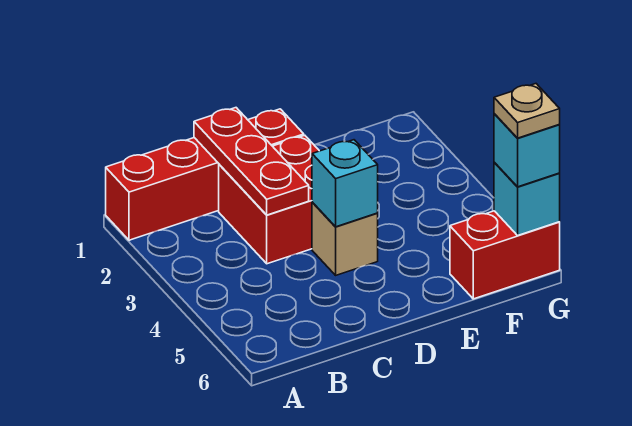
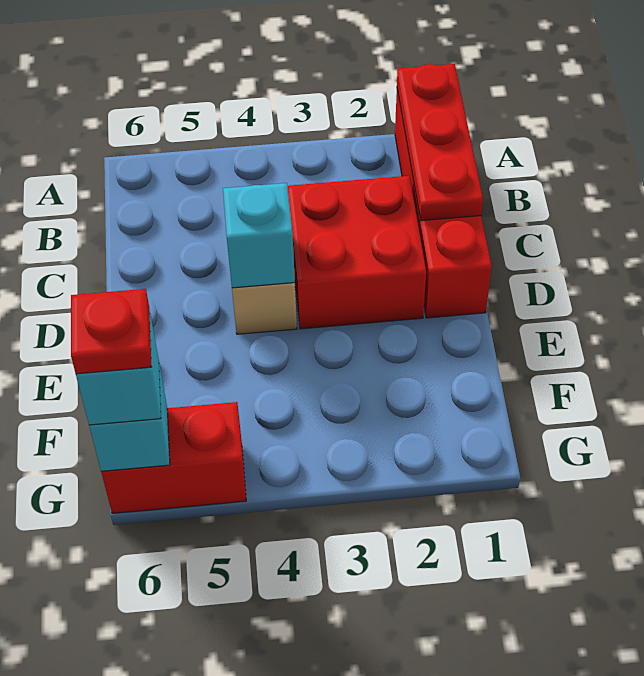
red plate C1:C3 level 2 -> red plate A1:C1 level 2
red brick F6:G6 level 1 -> red brick G5:G6 level 1
tan plate G6 level 4 -> red plate G6 level 4

